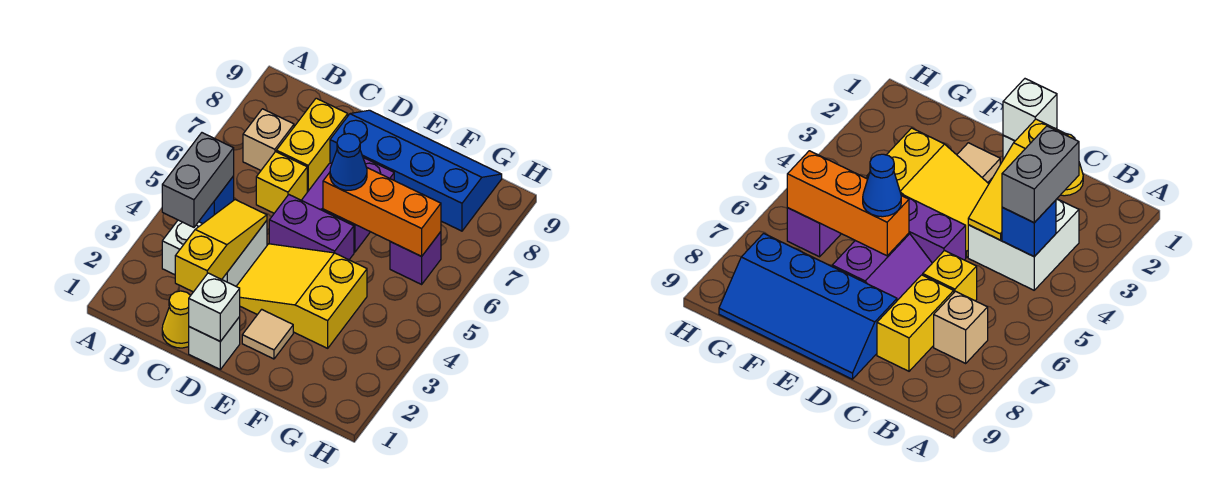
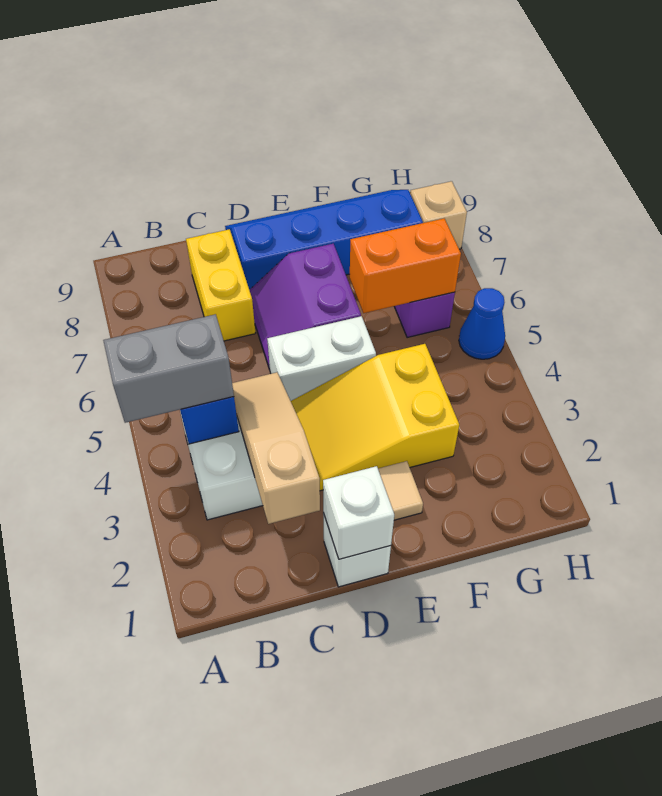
grey brick B3:B4 level 3 -> grey brick A4:B4 level 3
tan brick B7 level 1 -> tan brick H8 level 1
yellow cone C1 level 1 -> none
yellow slope C2:C4 level 2 top 2 -> tan slope C2:C4 level 2 top 2
yellow brick C6 level 1 -> none
purple brick D5:E5 level 1 -> white brick D5:E5 level 1
orange brick E6:G6 level 2 -> orange brick F6:G6 level 2
blue cone E6 level 3 -> blue cone H5 level 1

